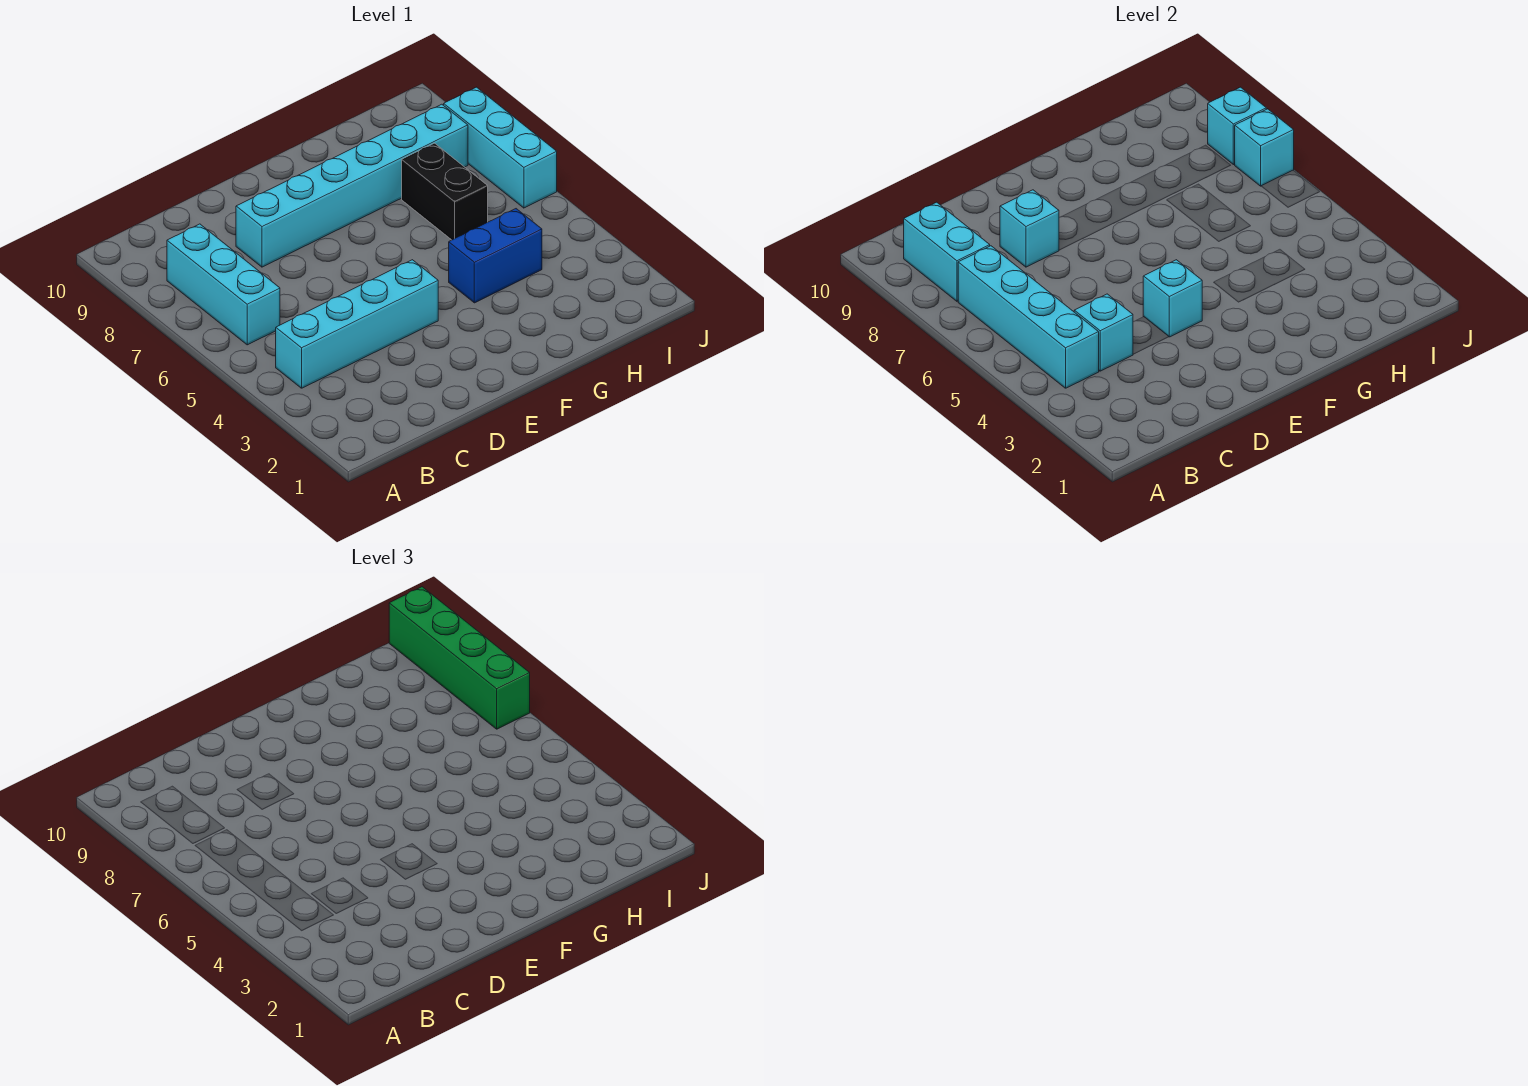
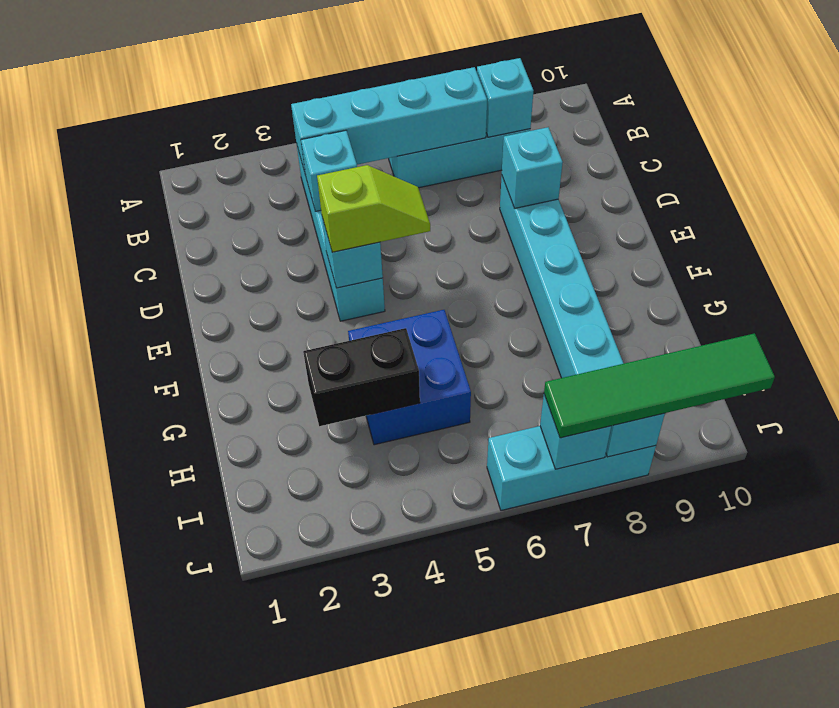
cyan brick B8:B9 level 2 -> cyan brick B8 level 2
none -> lime slope E4:E5 level 3 top 4
blue brick G4:H4 level 1 -> blue brick G4:H5 level 1
black brick H6:H7 level 1 -> black brick H3:H4 level 2
green brick J7:J10 level 3 -> green tile J7:J10 level 3

